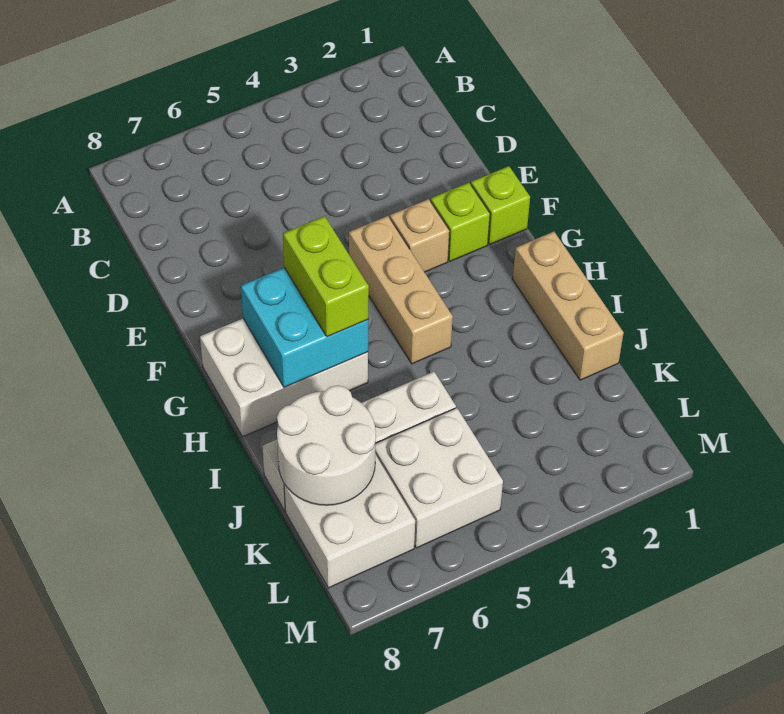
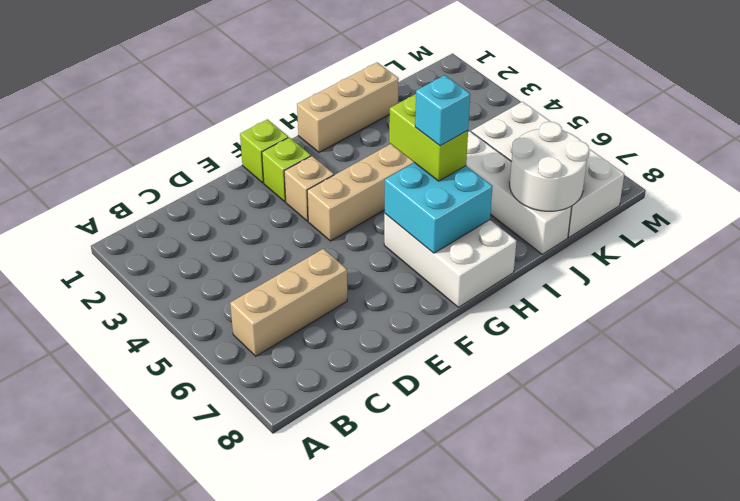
none -> tan brick B6:D6 level 1
lime brick G6:H6 level 3 -> lime brick H5:H6 level 3
none -> cyan brick H6 level 4

